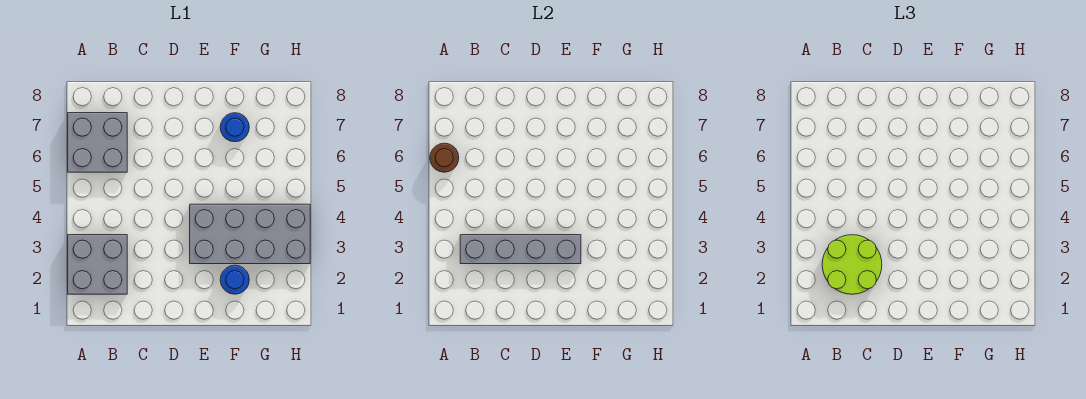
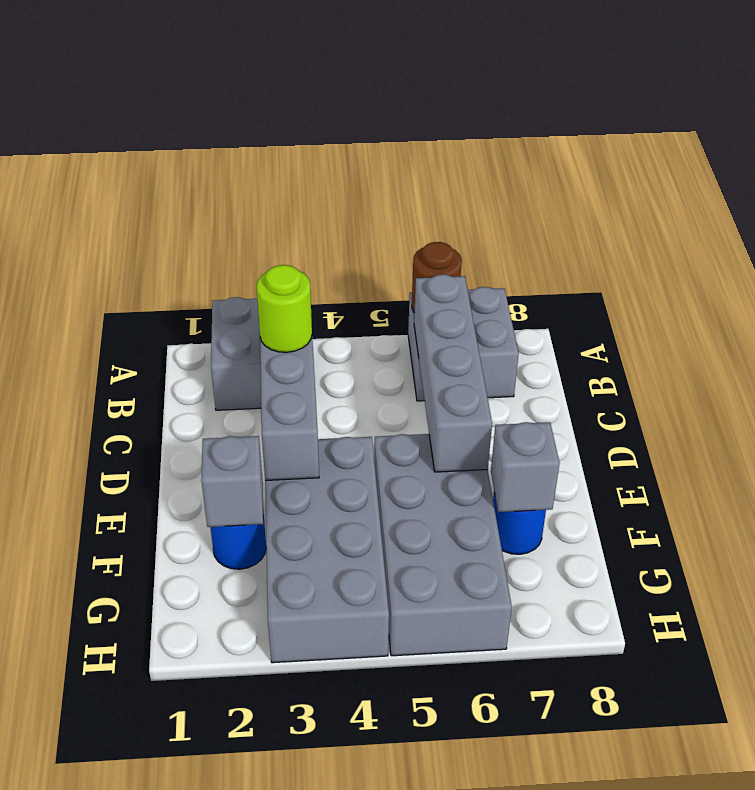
lime round brick B2:C3 level 3 -> lime round brick C3 level 3
none -> grey brick B6:E6 level 2
none -> grey brick E5:H6 level 1
none -> grey brick F2 level 2
none -> grey brick F7 level 2

